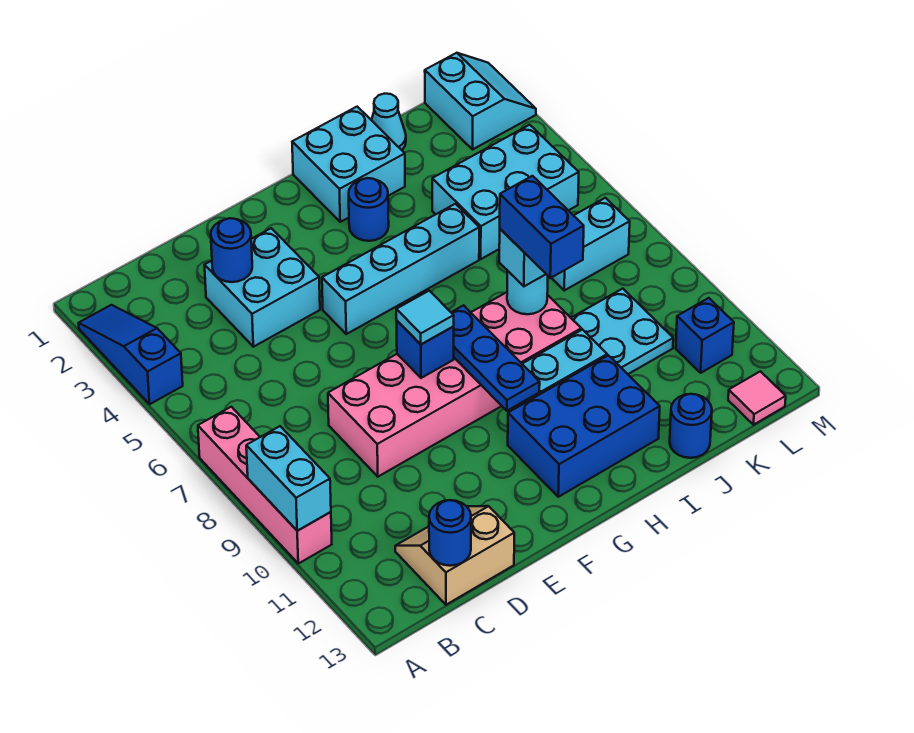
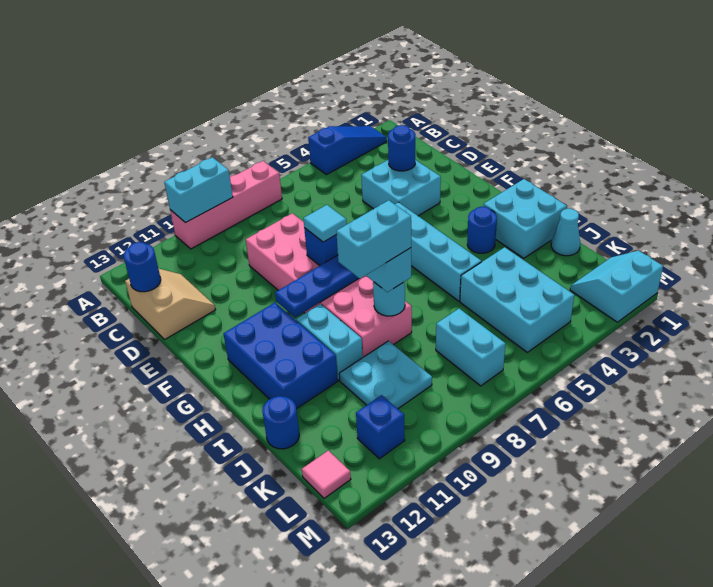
blue brick I8:I9 level 4 -> cyan brick I8:I9 level 4
cyan slope L1:M2 level 1 top L -> cyan slope L1:M2 level 1 top M

